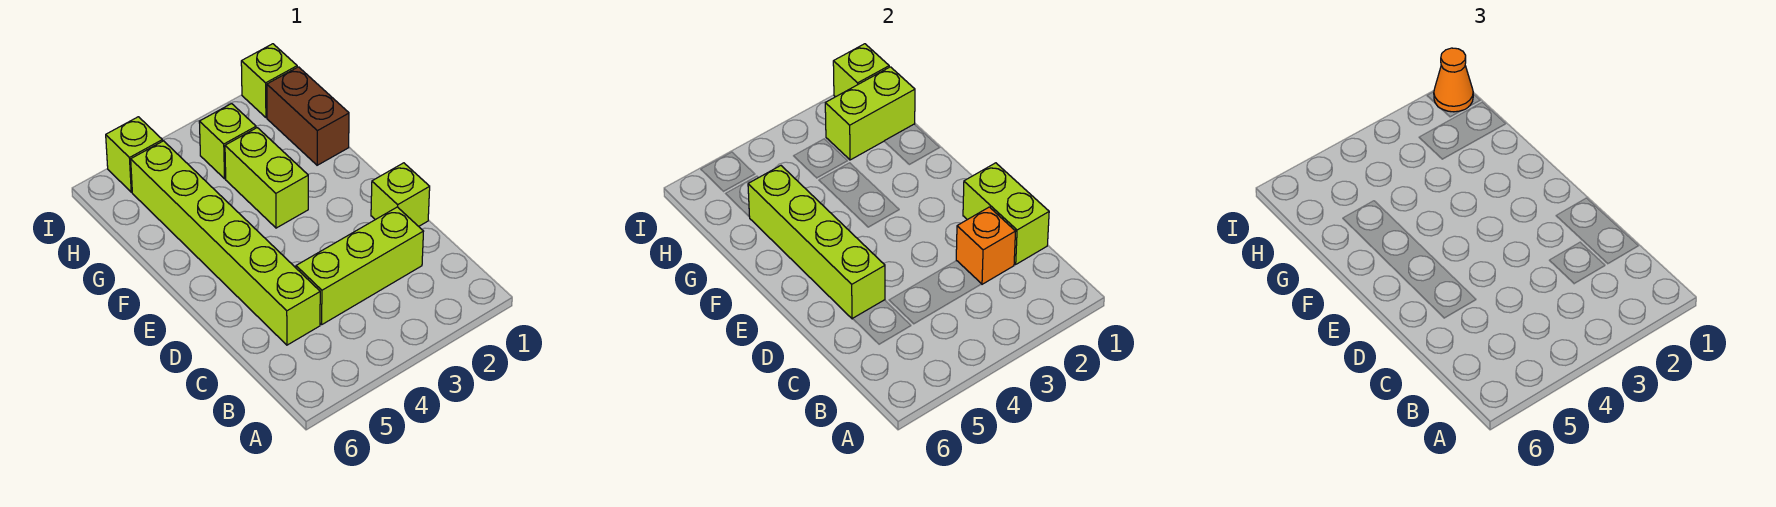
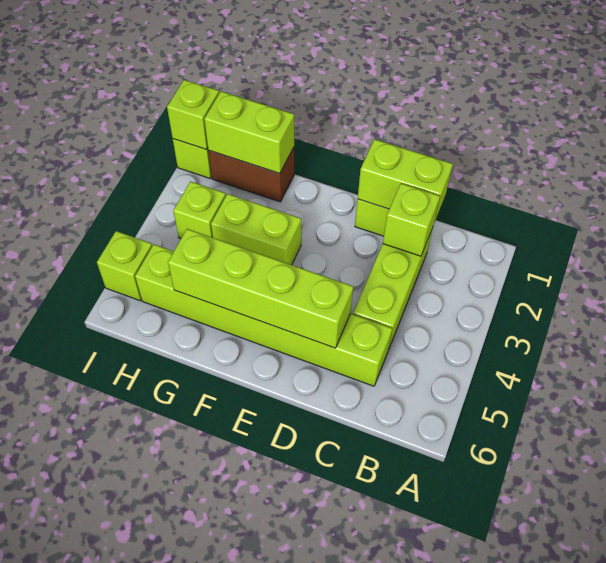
orange brick C2 level 2 -> lime brick C2 level 2
lime brick H1:H2 level 2 -> lime brick G1:H1 level 2
orange cone I1 level 3 -> none

